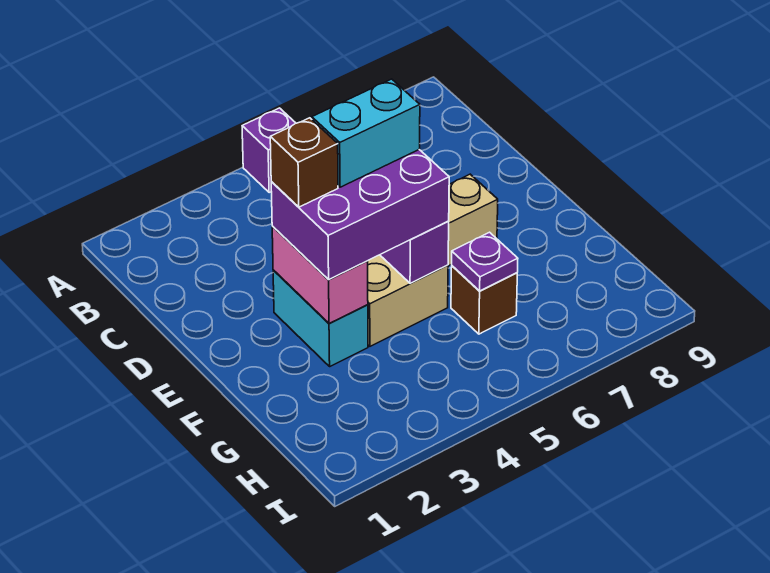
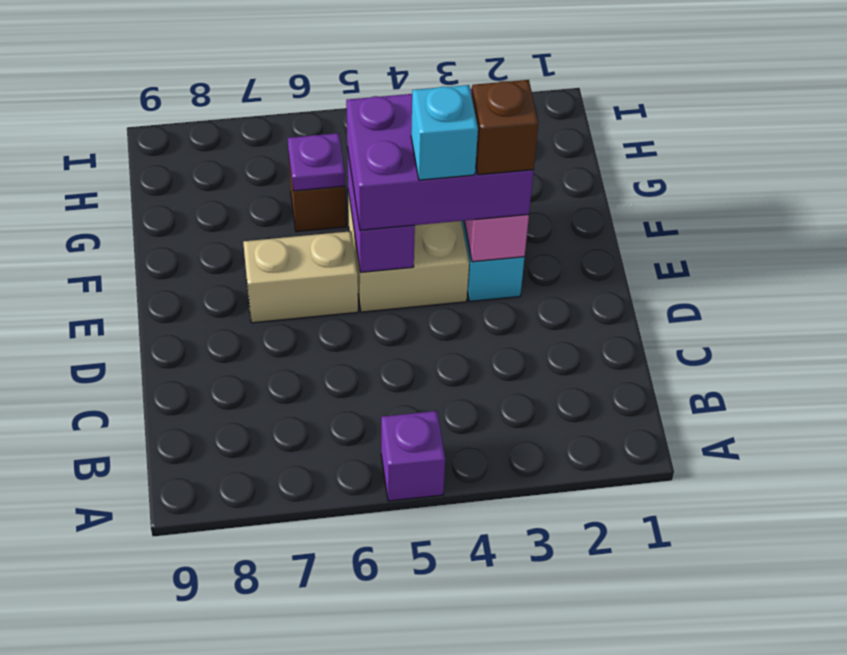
cyan brick E4:E5 level 4 -> cyan brick E4 level 4

